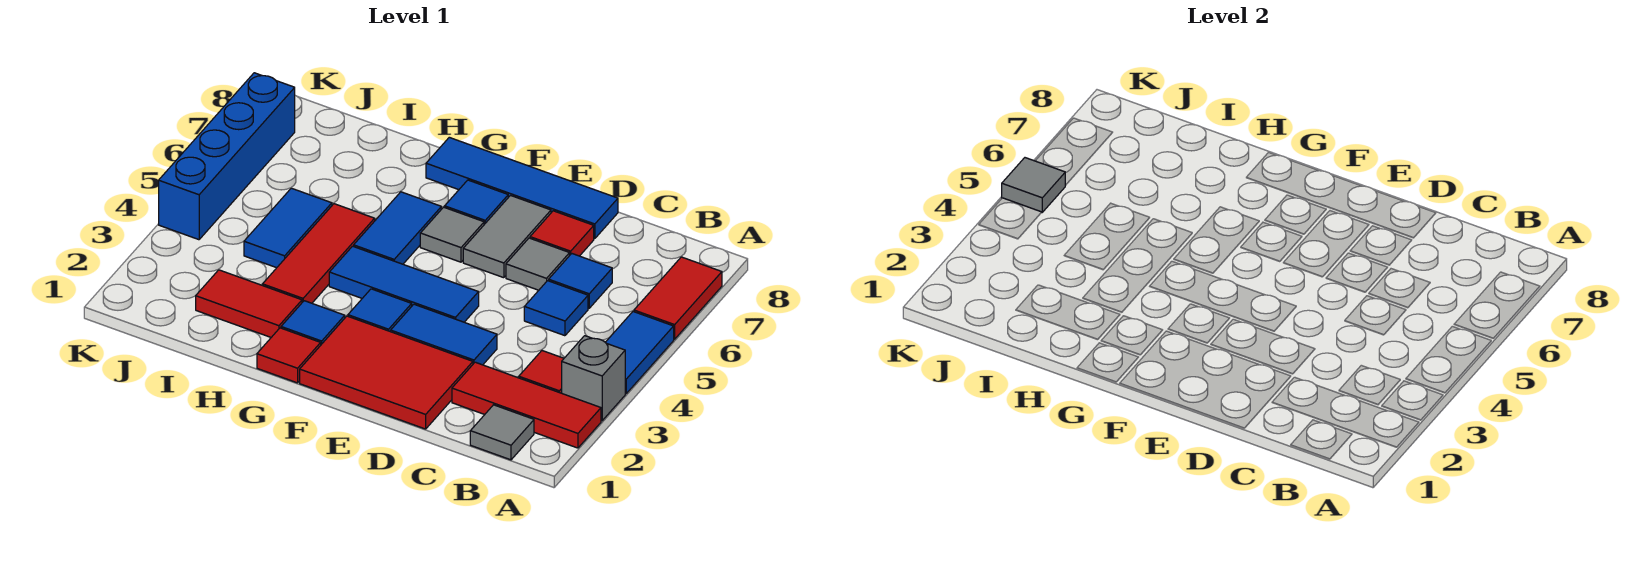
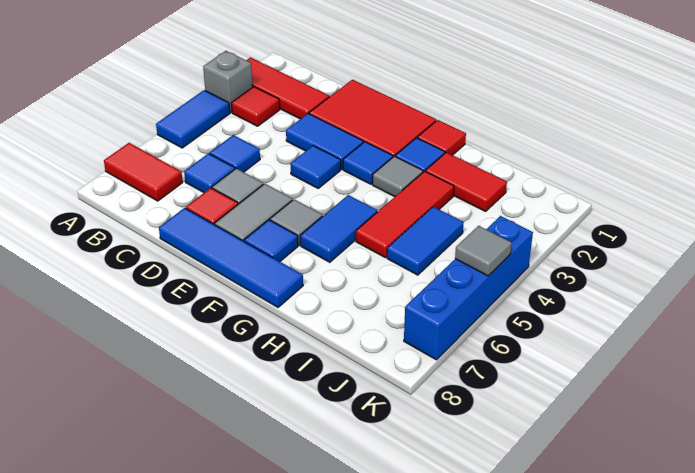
red tile A6:A7 level 1 -> red tile A7:B7 level 1
grey tile B1 level 1 -> grey tile G3 level 1
blue tile E4:G4 level 1 -> blue tile E4 level 1

